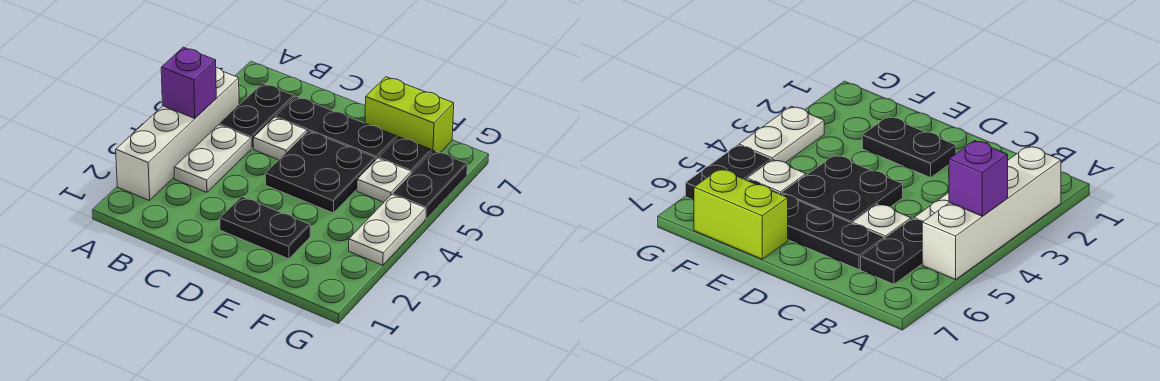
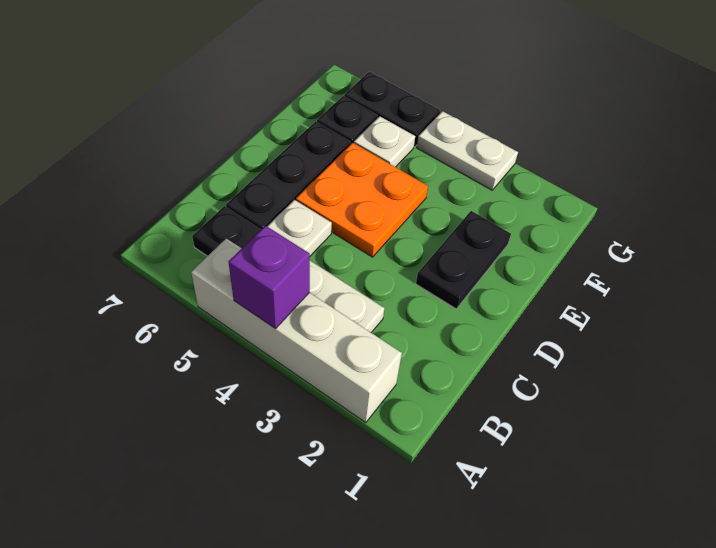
black plate D4:E5 level 1 -> orange plate D4:E5 level 1
lime brick E7:F7 level 1 -> none

